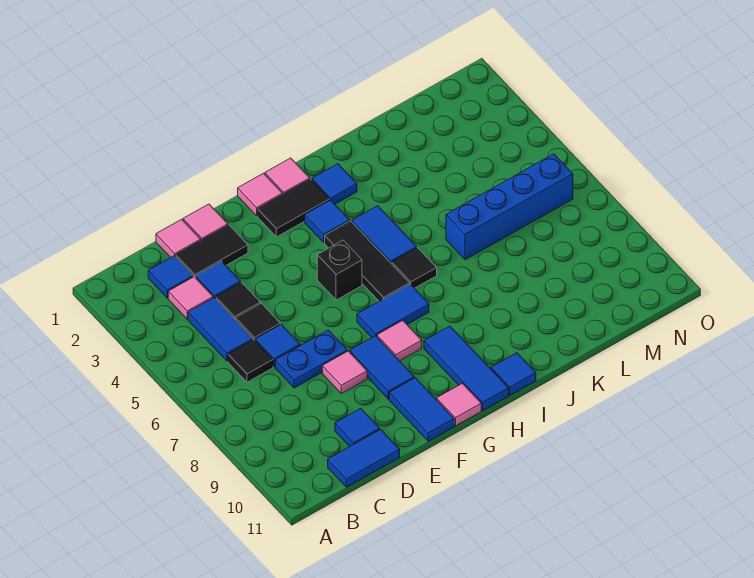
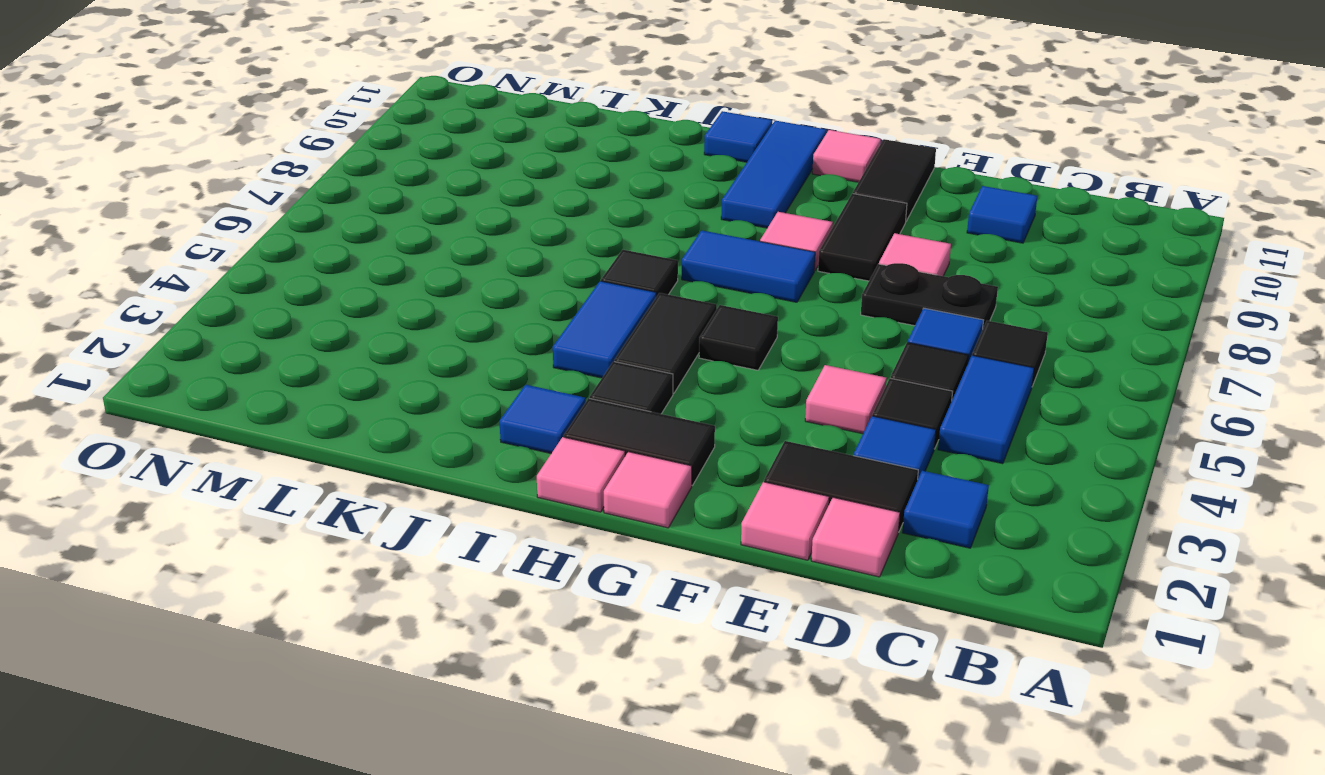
pink tile C3 level 1 -> pink tile E4 level 1
blue tile C11:D11 level 1 -> none
blue plate D7:E7 level 1 -> black plate D7:E7 level 1
blue tile F8:F9 level 1 -> black tile F8:F9 level 1
blue tile F10:F11 level 1 -> black tile F10:F11 level 1
black brick G5 level 1 -> black tile G5 level 1
blue tile H3 level 1 -> black tile H3 level 1
black tile H4:H6 level 1 -> black tile H4:H5 level 1
blue brick K6:N6 level 1 -> none

